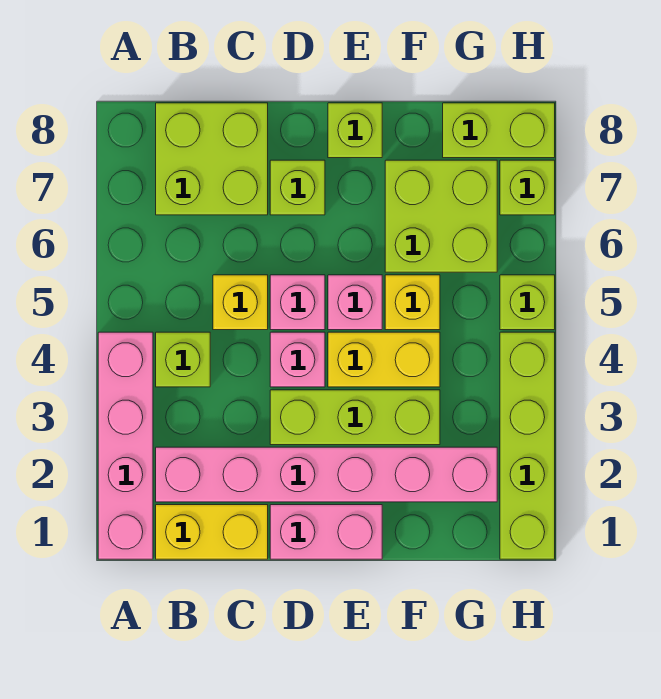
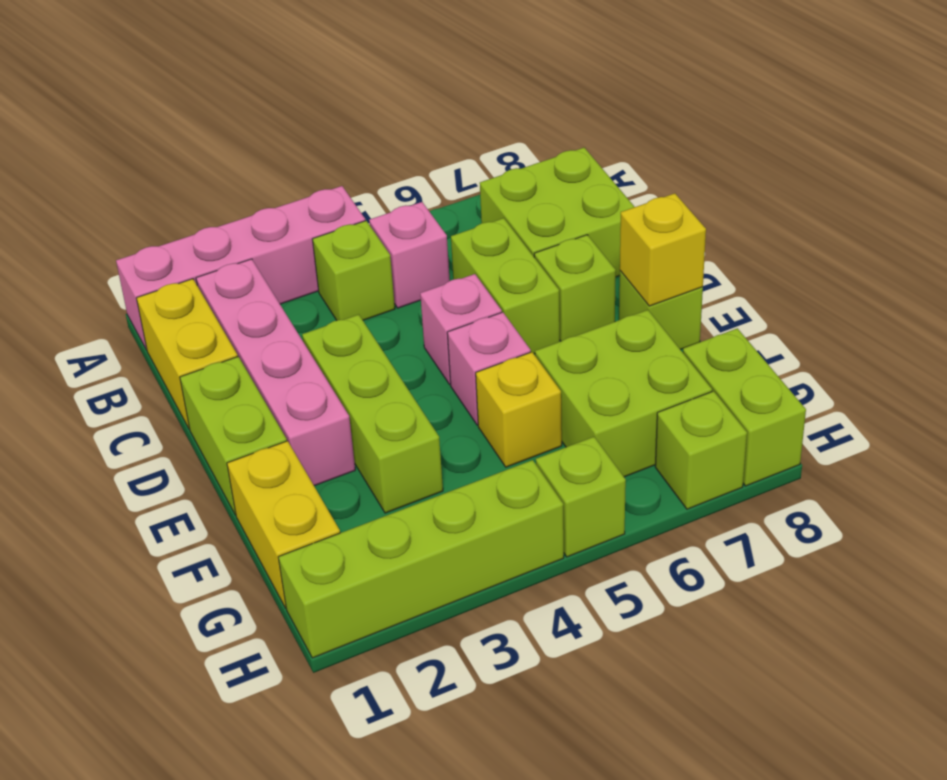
pink brick B2:G2 level 1 -> pink brick B2:E2 level 1
yellow brick C5 level 1 -> yellow brick E8 level 2
none -> lime brick C6:D6 level 1
pink brick D1:E1 level 1 -> lime brick D1:E1 level 1
pink brick D4 level 1 -> pink brick B5 level 1
yellow brick E4:F4 level 1 -> yellow brick F1:G1 level 1

